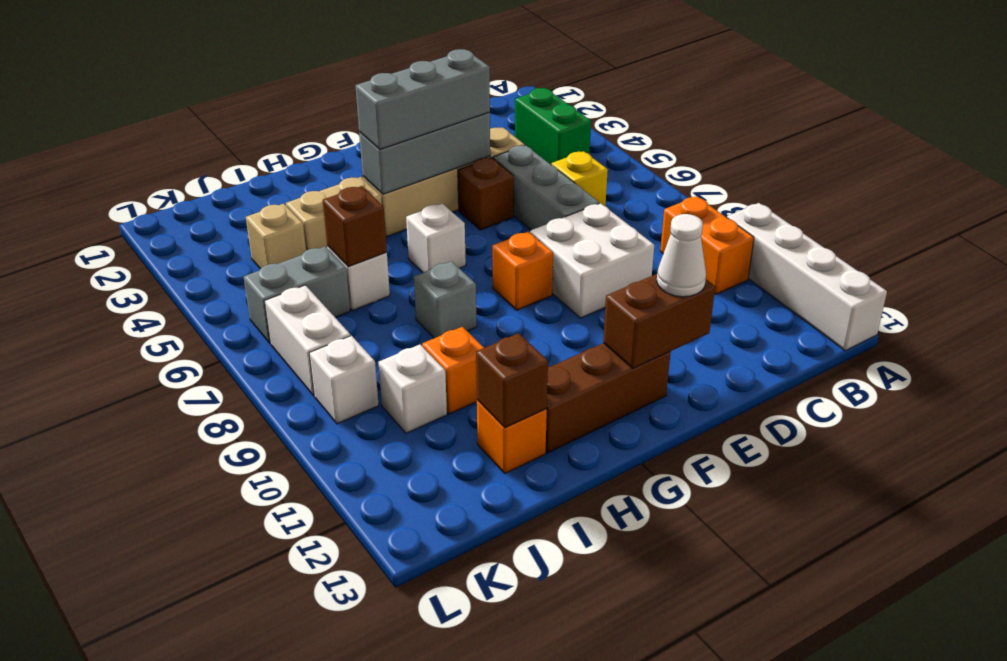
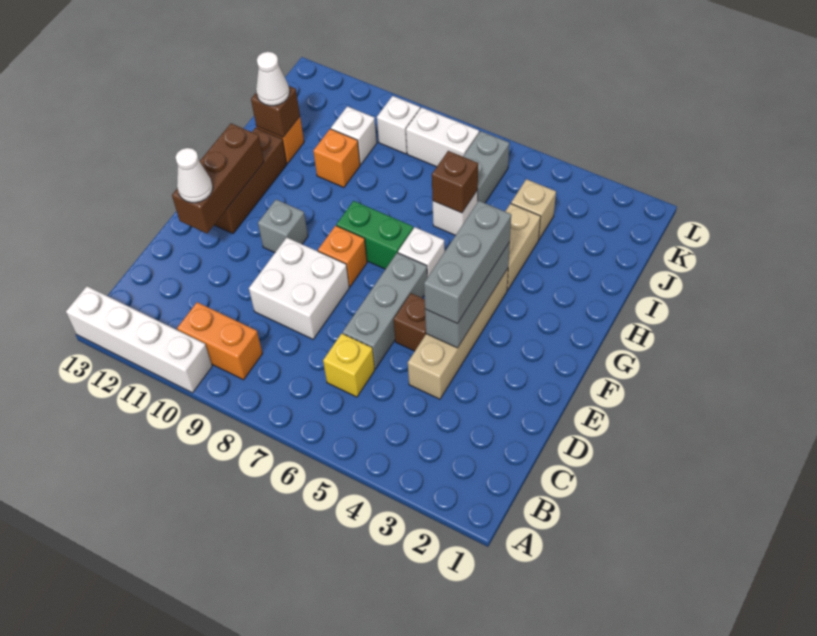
green brick B3:B4 level 1 -> green brick G7:G8 level 1
grey brick D5:D7 level 1 -> grey brick D6:F6 level 1
brown brick E12:F12 level 2 -> brown brick E12:G12 level 2
grey brick H8 level 1 -> grey brick F10 level 1
none -> white cone I12 level 3

